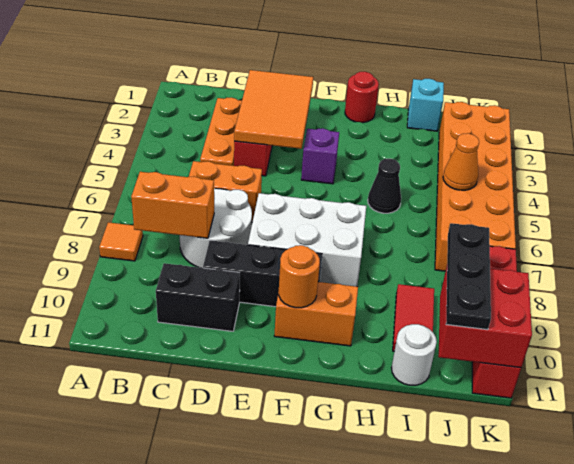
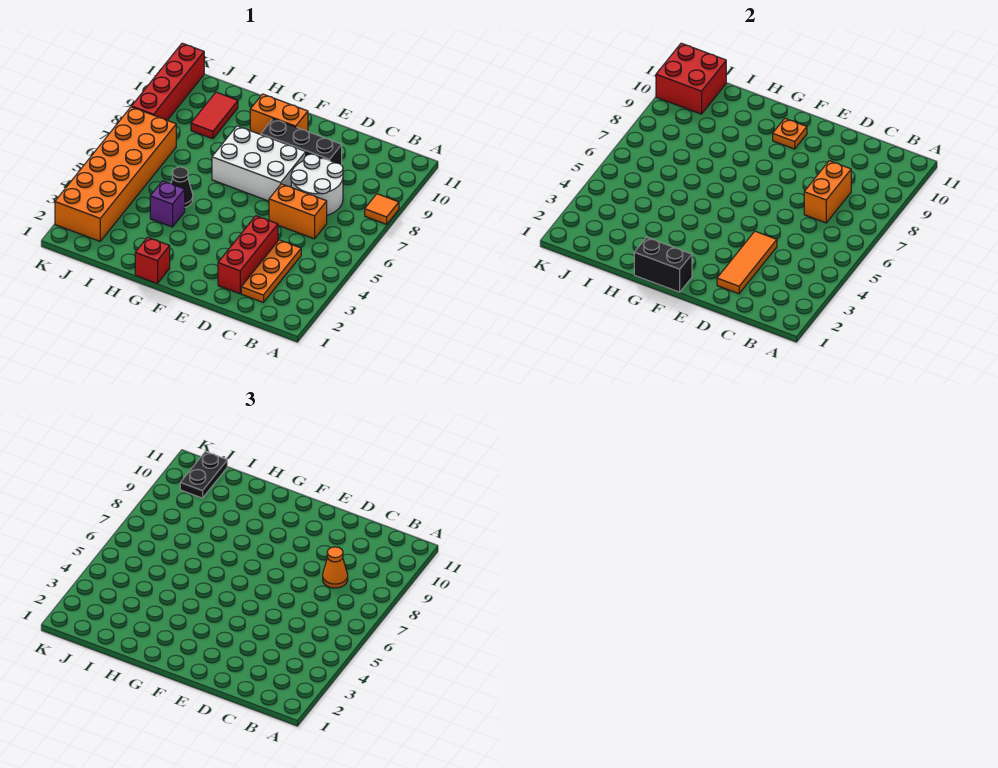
orange brick B8:C8 level 2 -> orange brick C7:C8 level 2
black brick C10:D10 level 1 -> black brick F1:G1 level 2
orange tile D2:E4 level 2 -> orange tile D2:D4 level 2
purple brick F4 level 1 -> purple brick H4 level 1
orange round brick F10 level 2 -> orange plate F10 level 2
red round brick G1 level 1 -> red brick G1 level 1
cyan brick I1 level 1 -> none
white round brick I11 level 1 -> none
orange cone J5 level 2 -> orange cone C8 level 3
black plate J9:J11 level 3 -> black plate J10:J11 level 3

